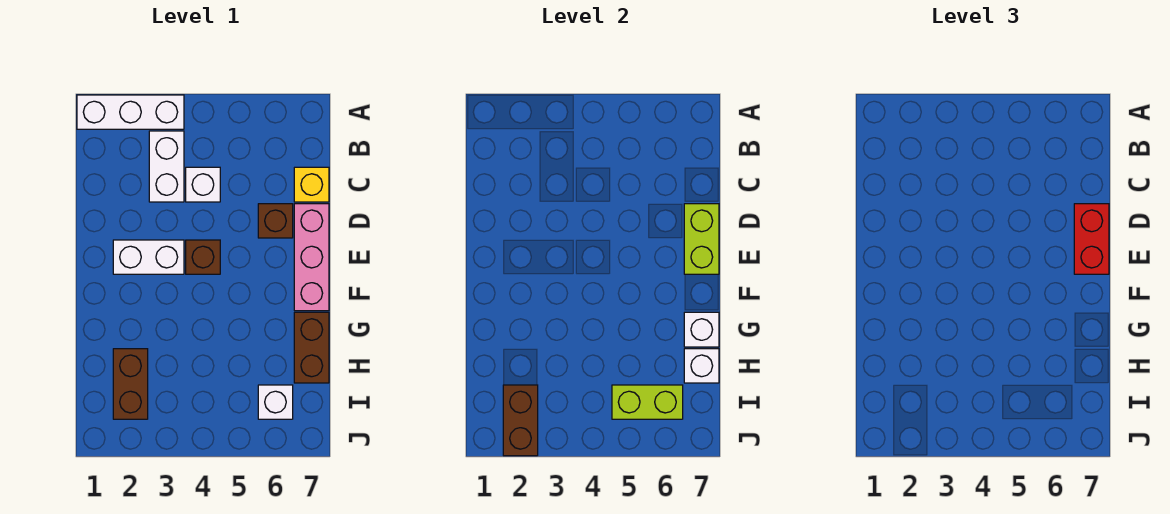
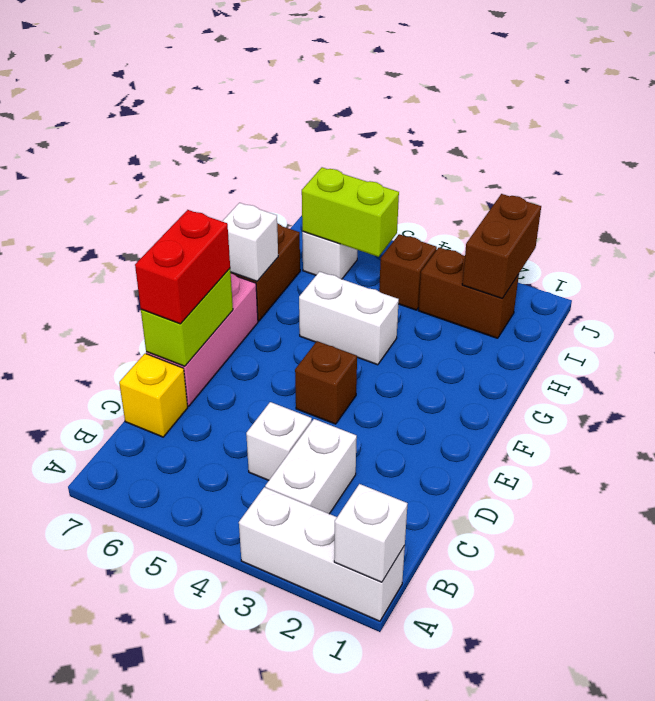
brown brick D6 level 1 -> brown brick I4 level 1
white brick E2:E3 level 1 -> white brick G4:G5 level 1
brown brick H2:I2 level 1 -> brown brick I2:I3 level 1
white brick H7 level 2 -> white brick A1 level 2

